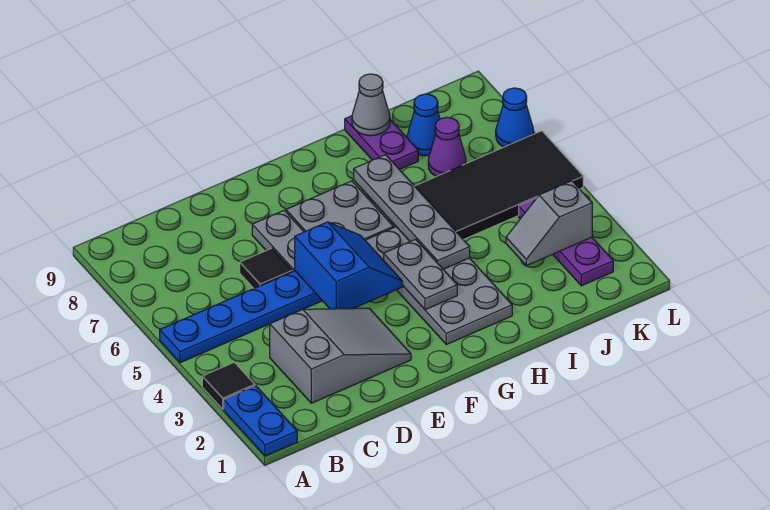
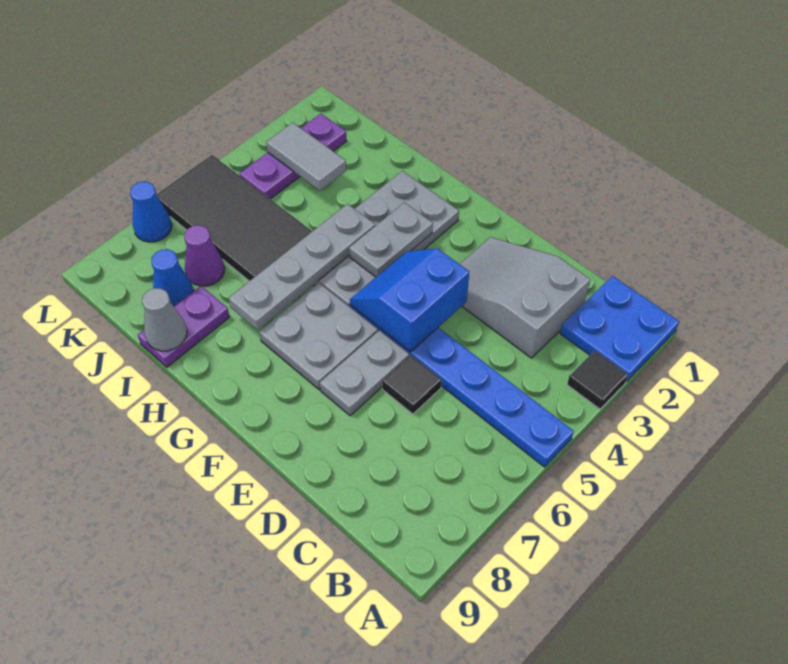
blue plate A1:A2 level 1 -> blue plate A1:B2 level 1
grey slope J3:K3 level 2 top K -> grey tile J3:K3 level 2

